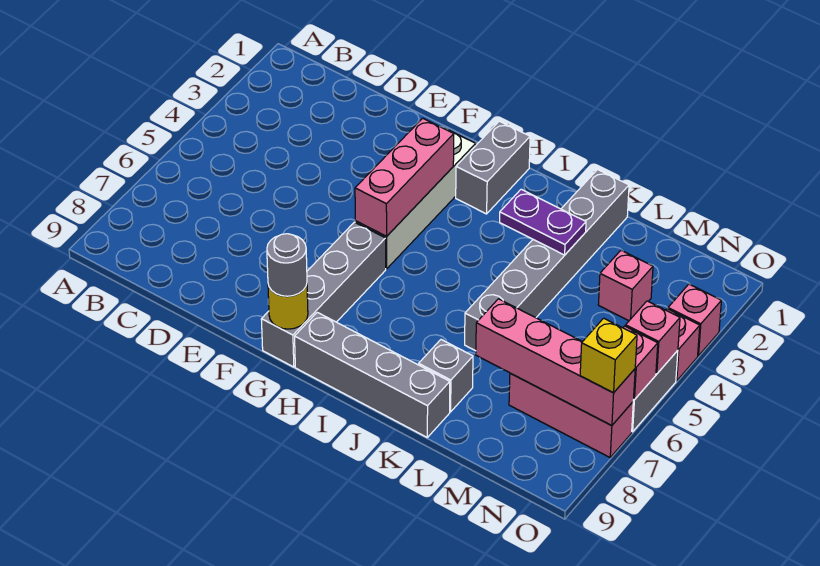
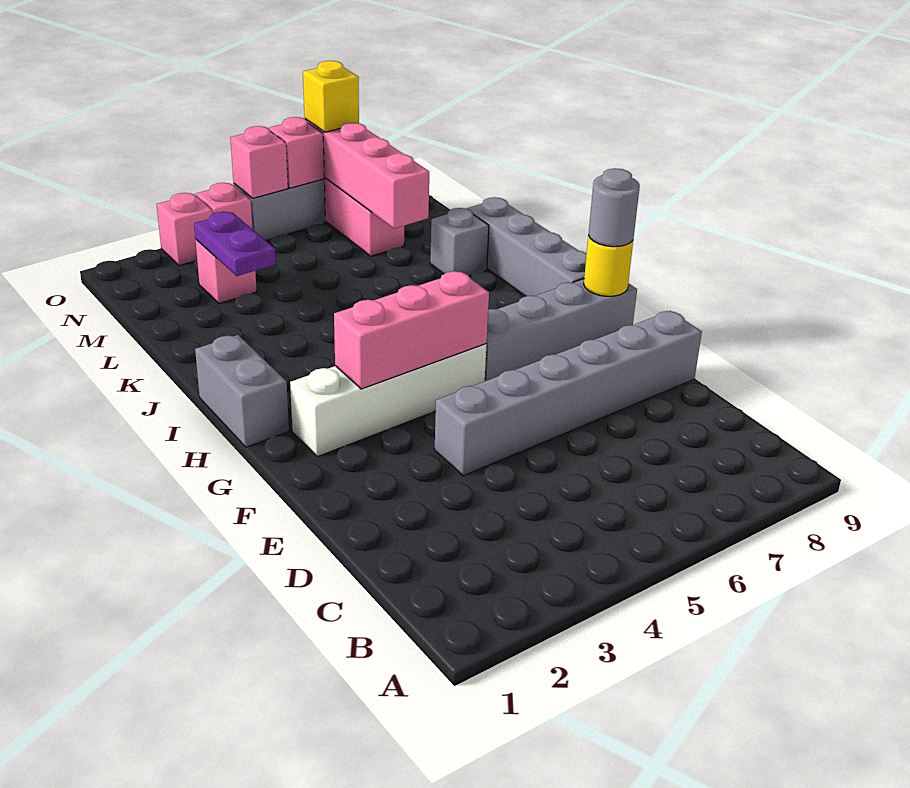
grey brick H1:H2 level 1 -> grey brick H1:I1 level 1
purple plate J3:K3 level 2 -> purple plate L3:M3 level 2
grey brick K1:K6 level 1 -> grey brick E4:E9 level 1

